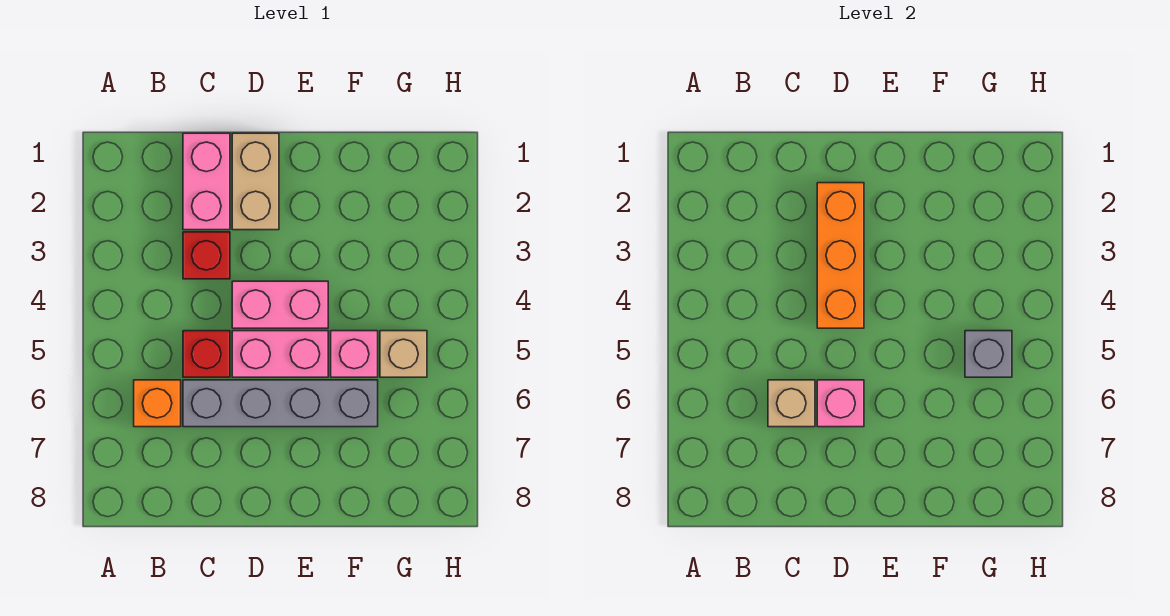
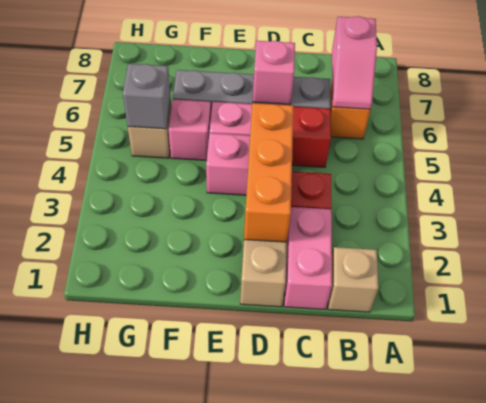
none -> pink slope B6:B7 level 2 top 7
tan brick C6 level 2 -> tan brick B1 level 1

